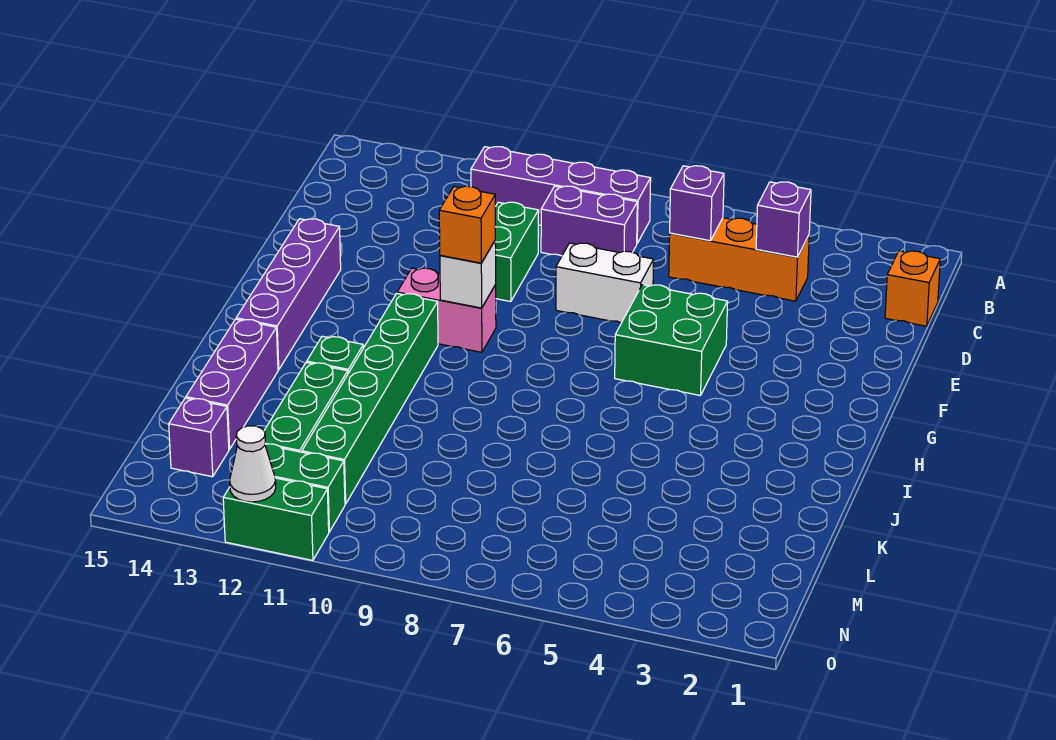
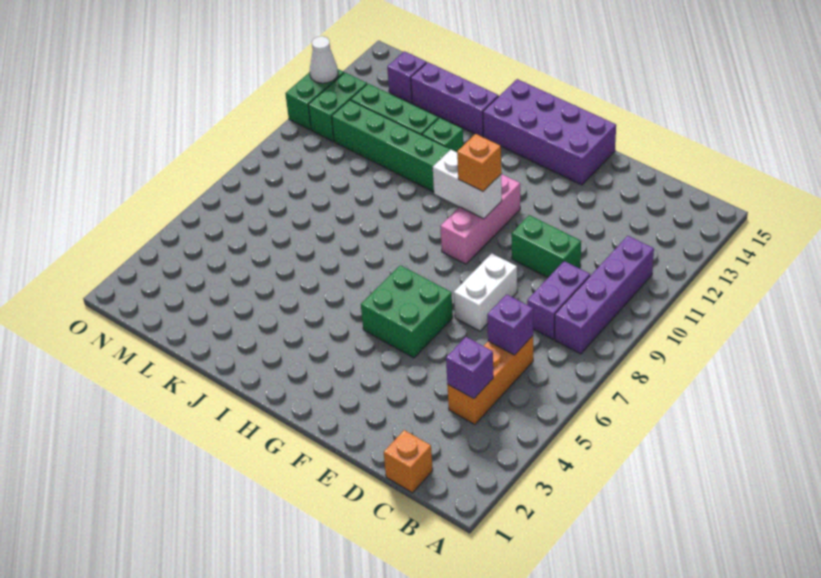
purple brick F14:I14 level 1 -> purple brick F14:I15 level 1
pink brick G10:G11 level 1 -> pink brick G9:G11 level 1
white brick G10 level 2 -> white brick G10:H10 level 2

